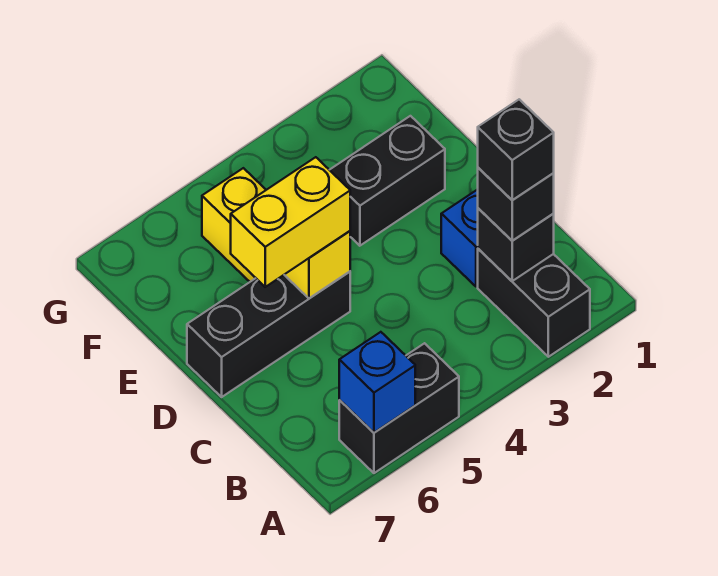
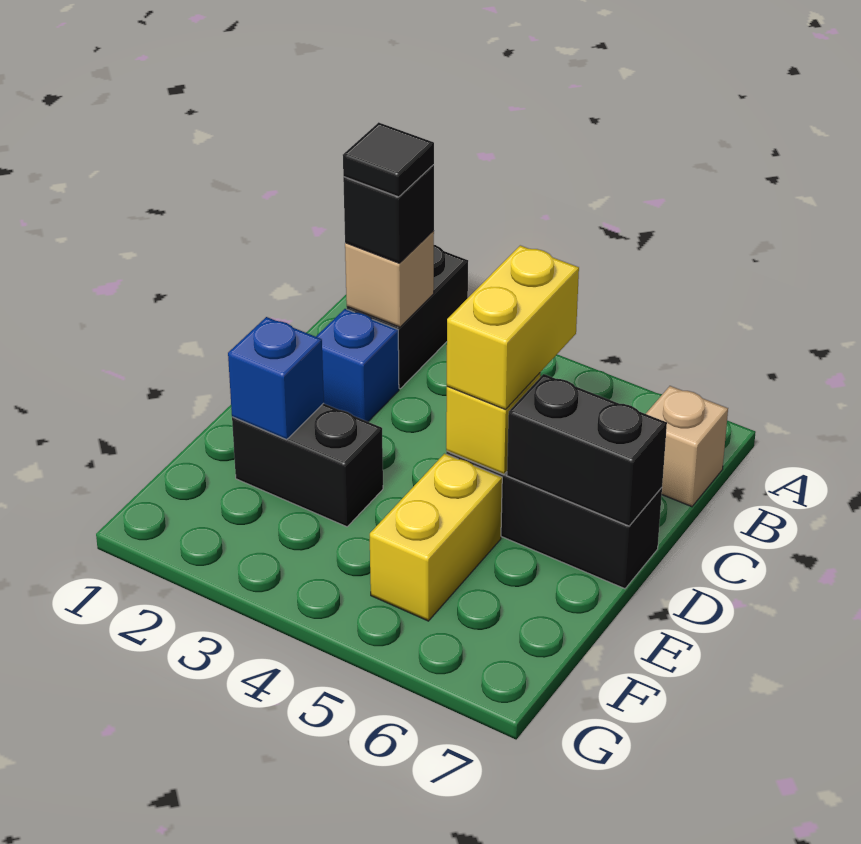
black brick A5:A6 level 1 -> black brick D6:D7 level 2
blue brick A6 level 2 -> blue brick E2 level 2
black brick B2 level 2 -> tan brick B2 level 2
black brick B2 level 4 -> black tile B2 level 4
none -> tan brick B7 level 1
yellow brick D5:D6 level 3 -> yellow brick C5:D5 level 3

